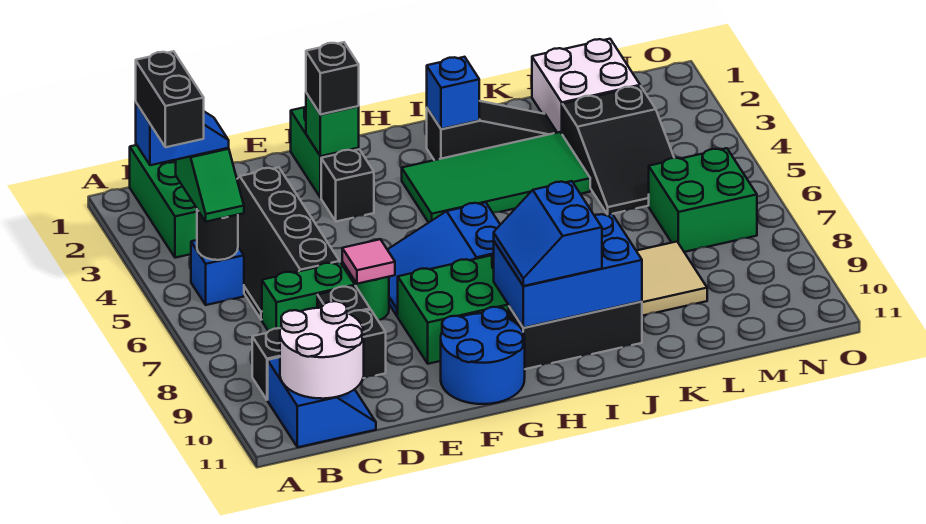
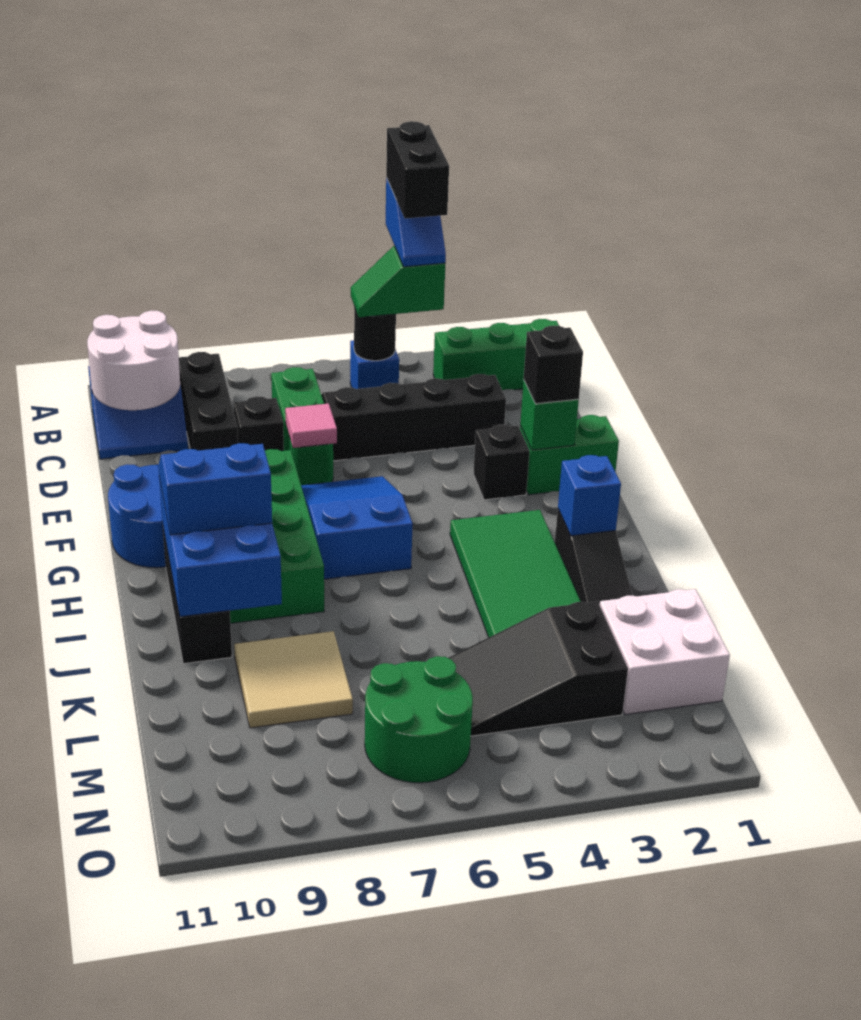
black brick A4:A5 level 5 -> black brick A4:B4 level 5
green brick M6:N7 level 1 -> green round brick M6:N7 level 1

